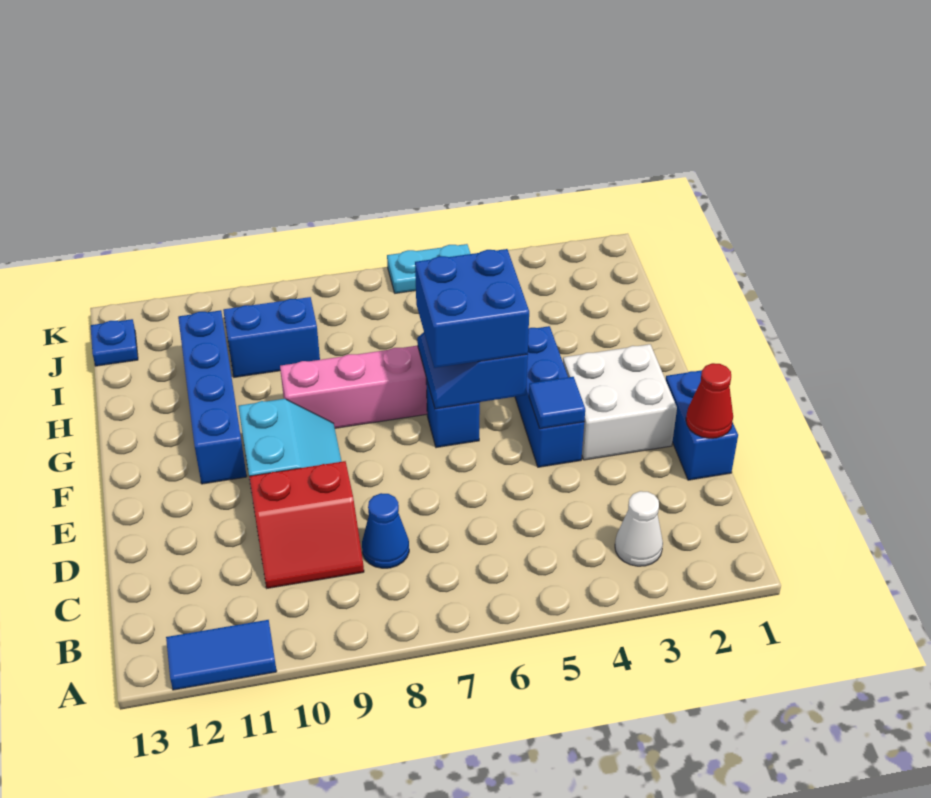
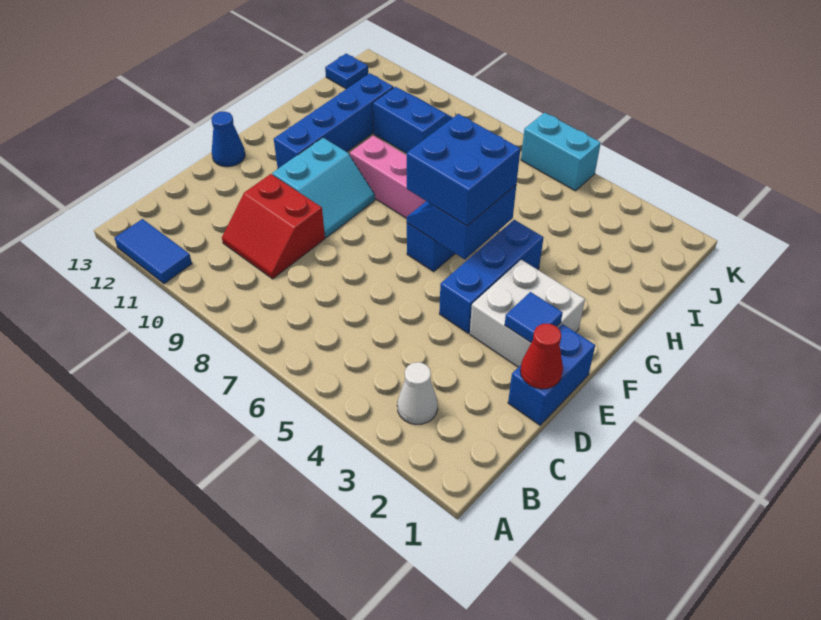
blue cone C8 level 1 -> blue cone E13 level 1
blue tile E4 level 2 -> blue tile E2 level 2
cyan plate K5:K6 level 1 -> cyan brick K5:K6 level 1

